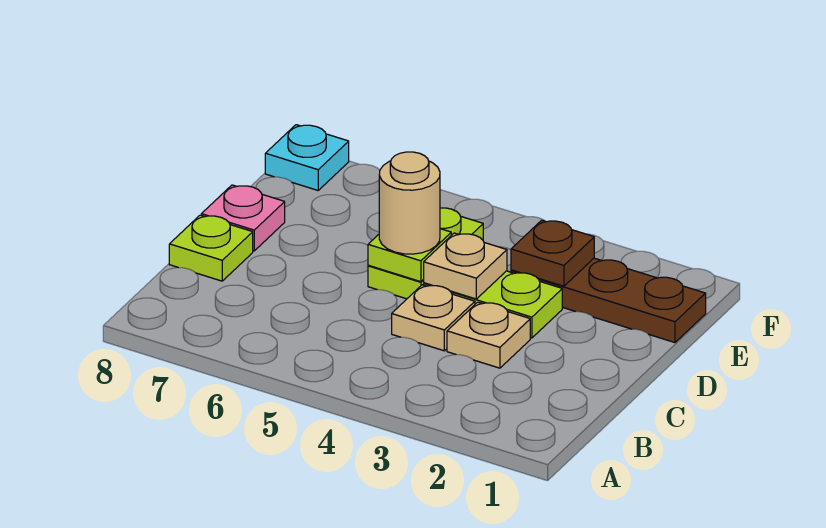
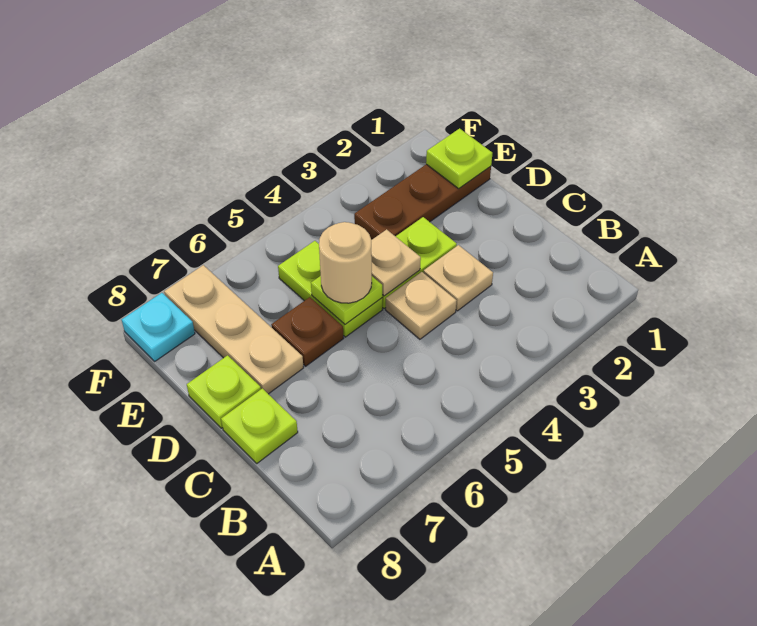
none -> tan plate D7:F7 level 1
pink plate D8 level 1 -> lime plate D8 level 1
none -> lime plate E1 level 2
brown plate E3 level 2 -> brown plate D6 level 1

